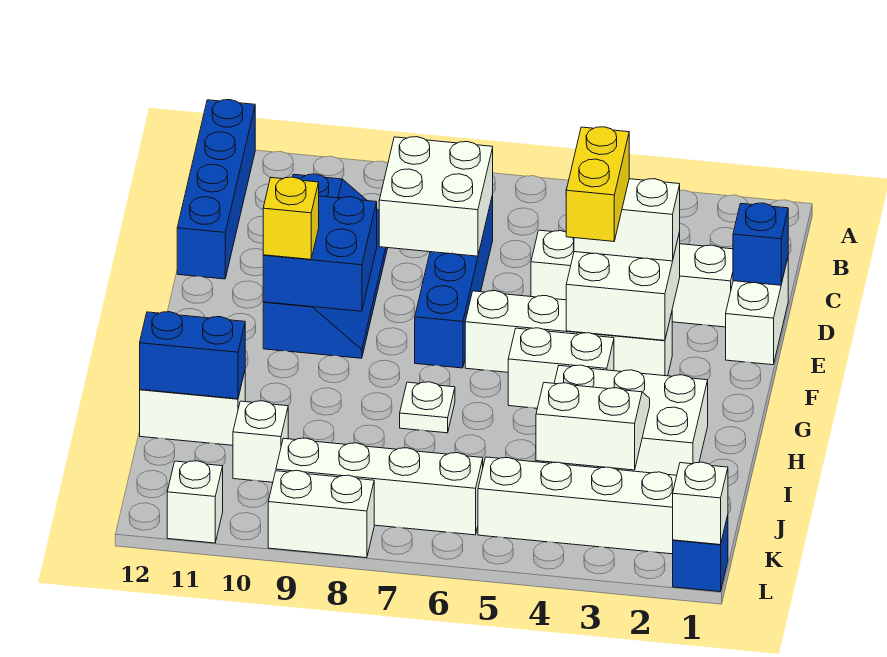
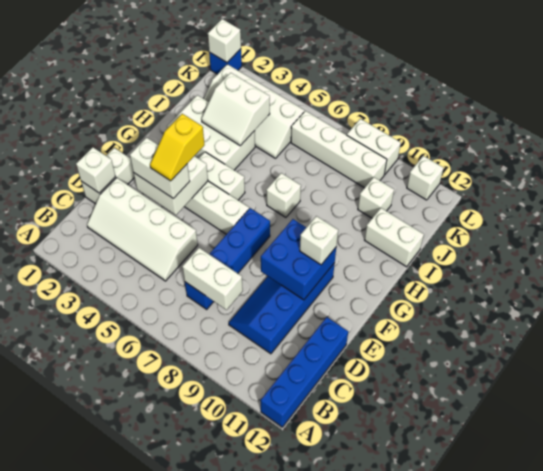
white brick C7:D8 level 2 -> white brick C7:C8 level 2
blue brick D1 level 2 -> white brick D1 level 2
yellow brick E4:F4 level 4 -> yellow slope E4:F4 level 4 top F
yellow brick F10 level 3 -> white brick F10 level 3
white plate H7 level 1 -> white brick H7 level 1
blue brick I11:I12 level 2 -> none

